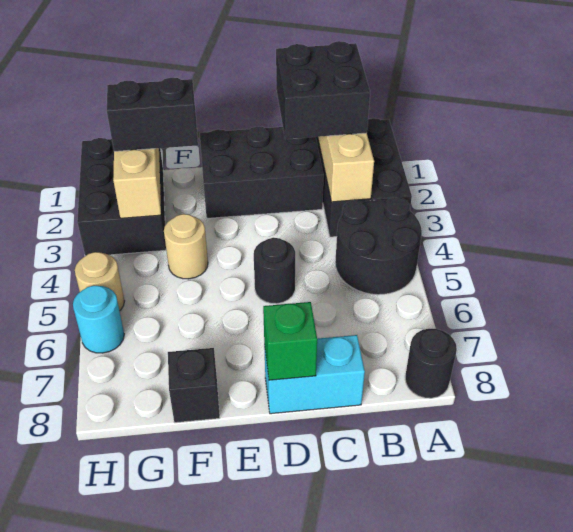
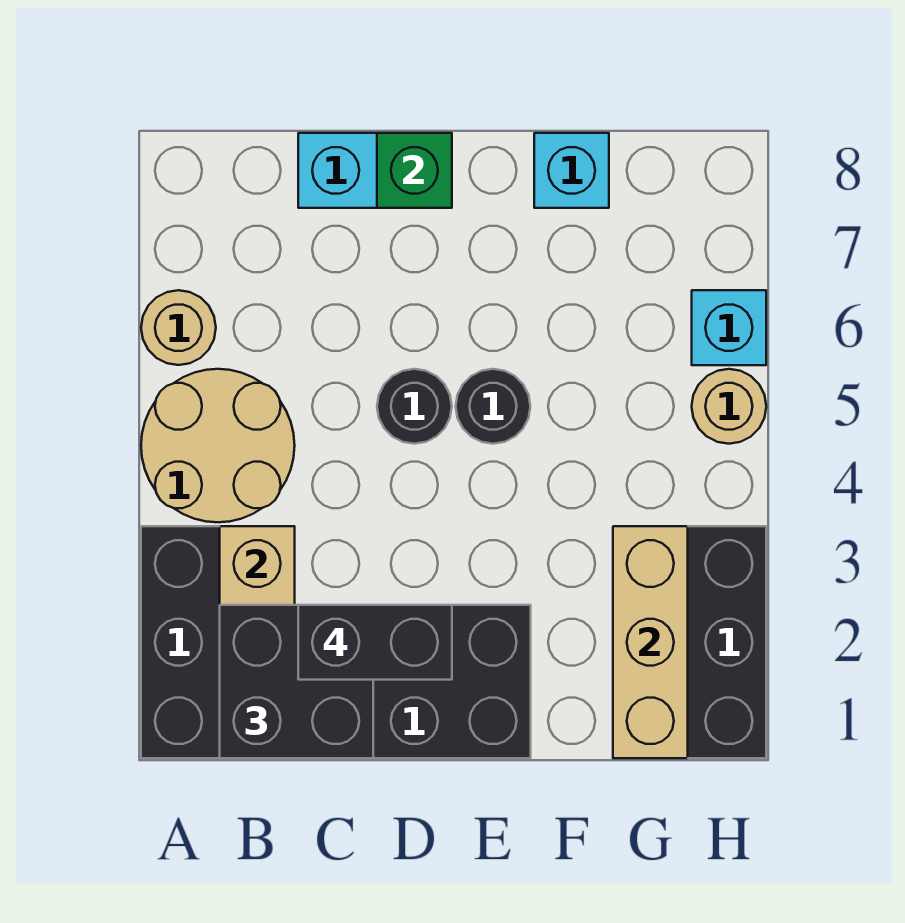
black round brick A4:B5 level 1 -> tan round brick A4:B5 level 1
black round brick A8 level 1 -> black round brick E5 level 1
black brick F2:G2 level 3 -> black brick C2:D2 level 4
tan round brick F4 level 1 -> tan round brick A6 level 1
black brick F8 level 1 -> cyan brick F8 level 1
cyan round brick H6 level 1 -> cyan brick H6 level 1

